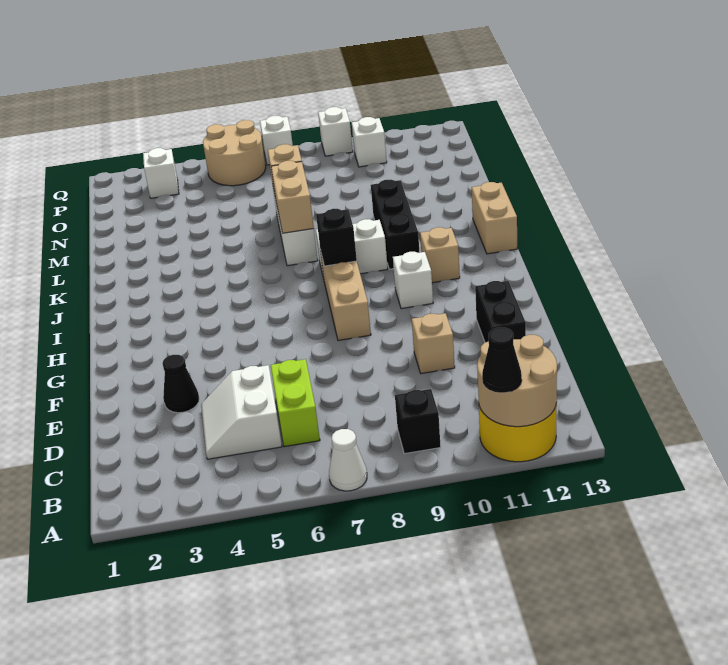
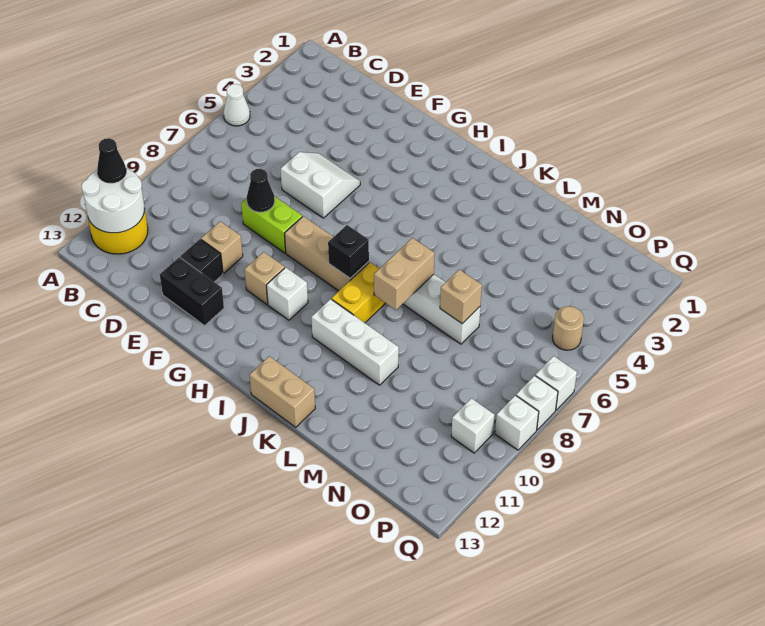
white cone A7 level 1 -> white cone A5 level 1
tan round brick A11:B12 level 2 -> white round brick A11:B12 level 2
black brick B9 level 1 -> black brick E11 level 1
white slope C4:D5 level 1 top 5 -> white slope E5:F6 level 1 top 6
lime brick C6:D6 level 1 -> lime brick E8:F8 level 1
black cone E3 level 1 -> black cone E8 level 2
tan brick I11 level 1 -> tan brick G10 level 1
white brick J8:J9 level 1 -> yellow brick J8:J9 level 1
black brick J10:L10 level 1 -> white brick J10:L10 level 1
tan brick K7:L7 level 2 -> tan brick K7:K8 level 2
white brick P3 level 1 -> white brick Q8 level 1
tan round brick P5:Q6 level 1 -> tan round brick P5 level 1

